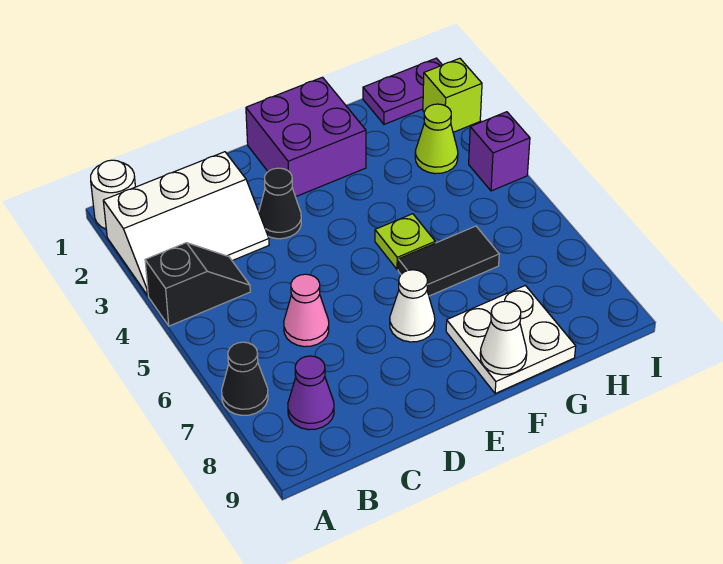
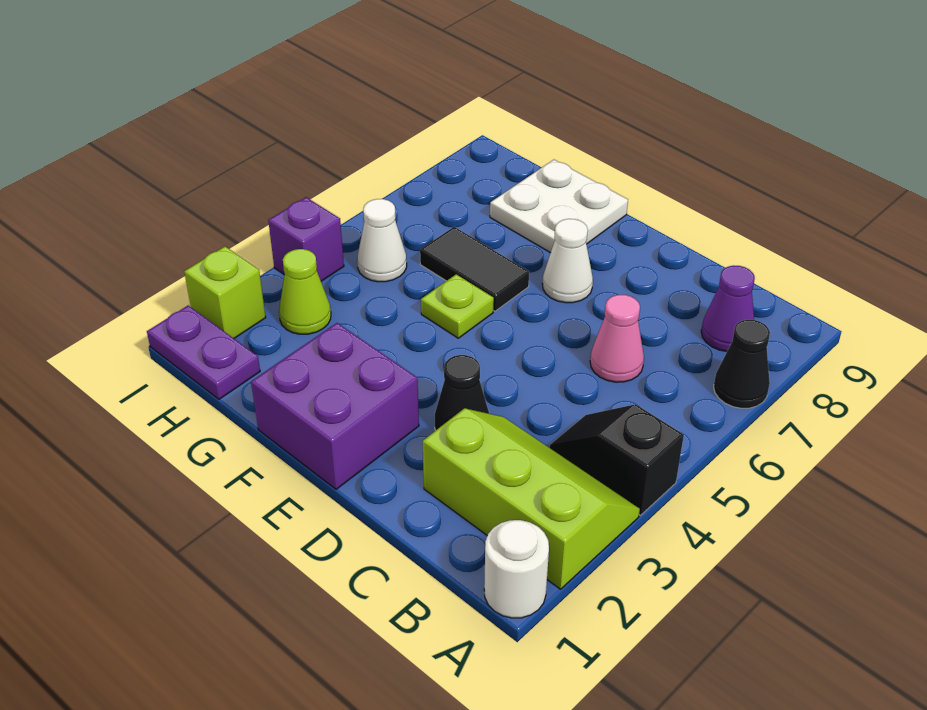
white slope A2:C3 level 1 top 2 -> lime slope A2:C3 level 1 top 2
white cone F9 level 2 -> white cone H5 level 1

